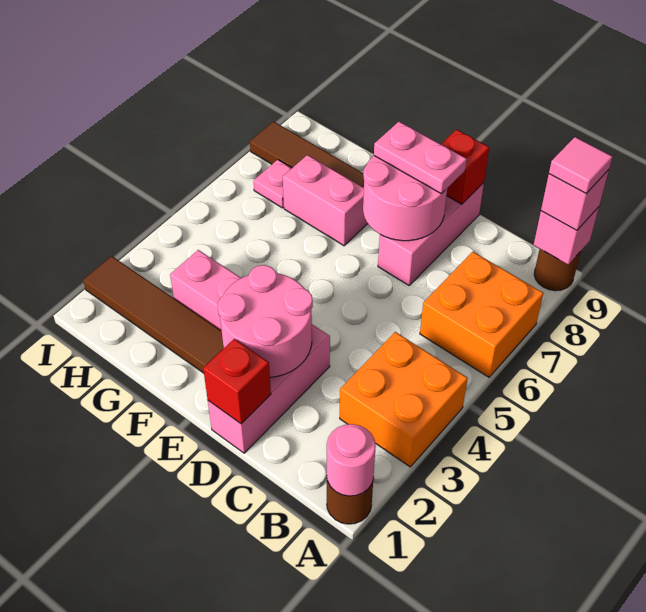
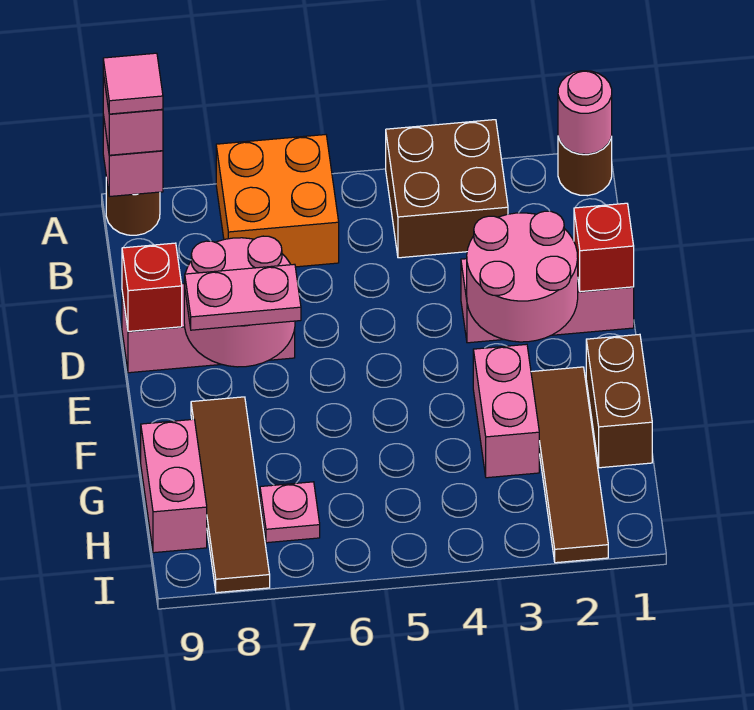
orange brick A3:B4 level 1 -> brown brick A3:B4 level 1
pink plate D8:E8 level 3 -> pink plate E7:E8 level 3
none -> brown brick F1:G1 level 1
pink brick F7:G7 level 1 -> pink brick G9:H9 level 1

